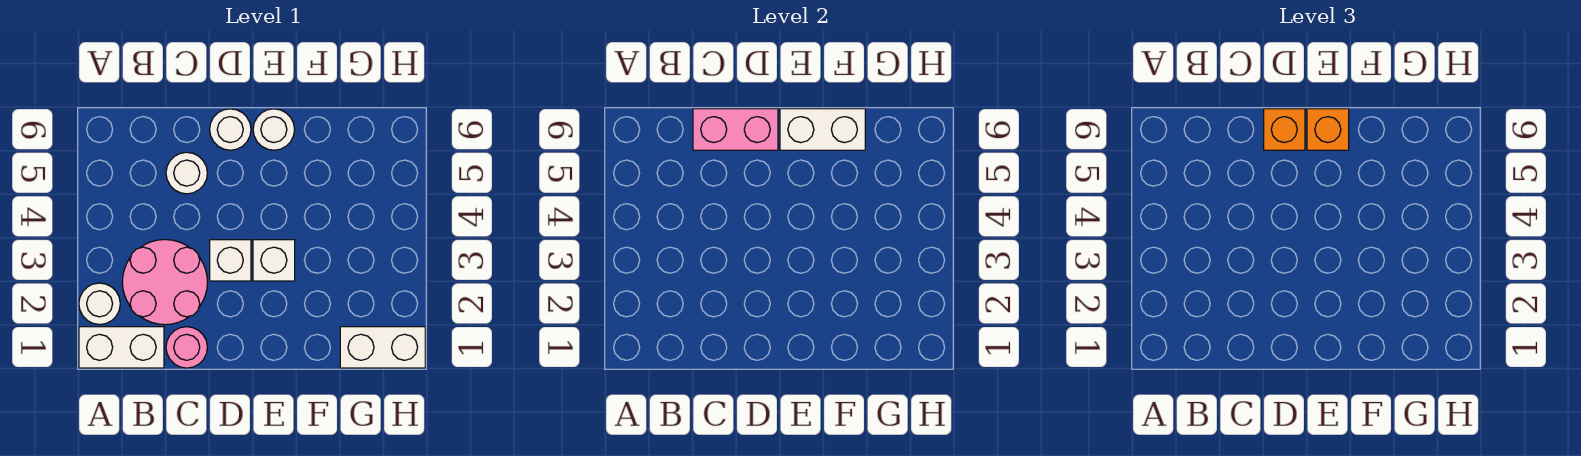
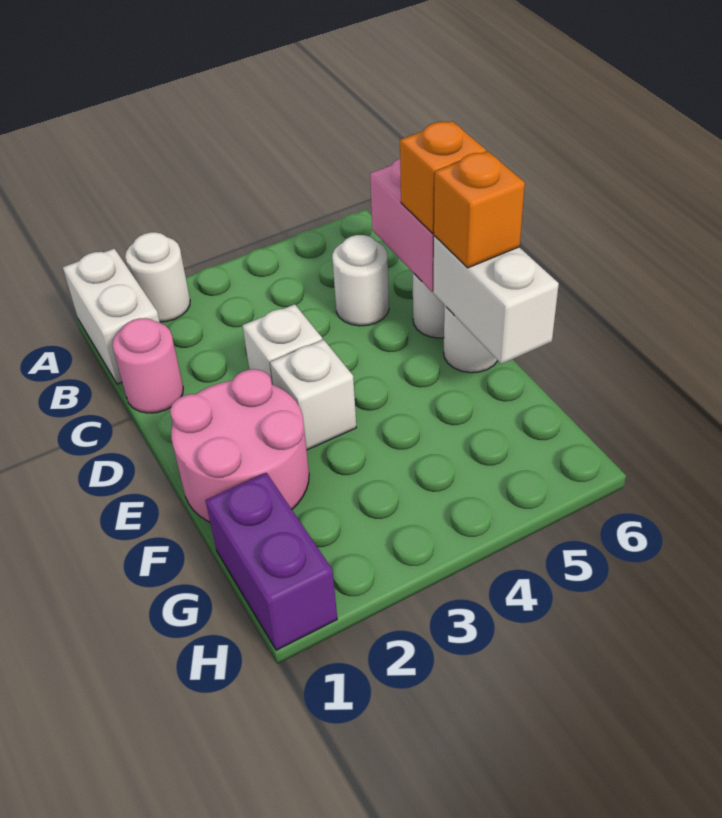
pink round brick B2:C3 level 1 -> pink round brick E1:F2 level 1
white brick G1:H1 level 1 -> purple brick G1:H1 level 1

